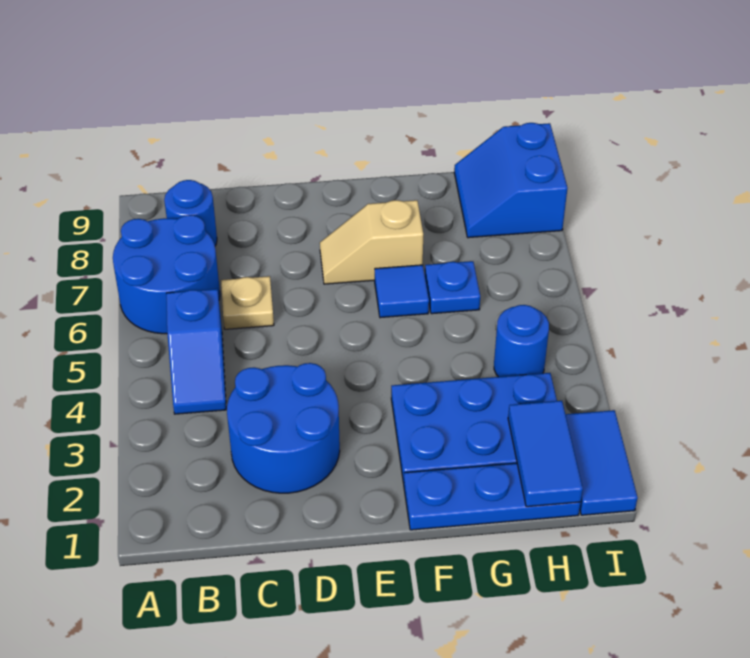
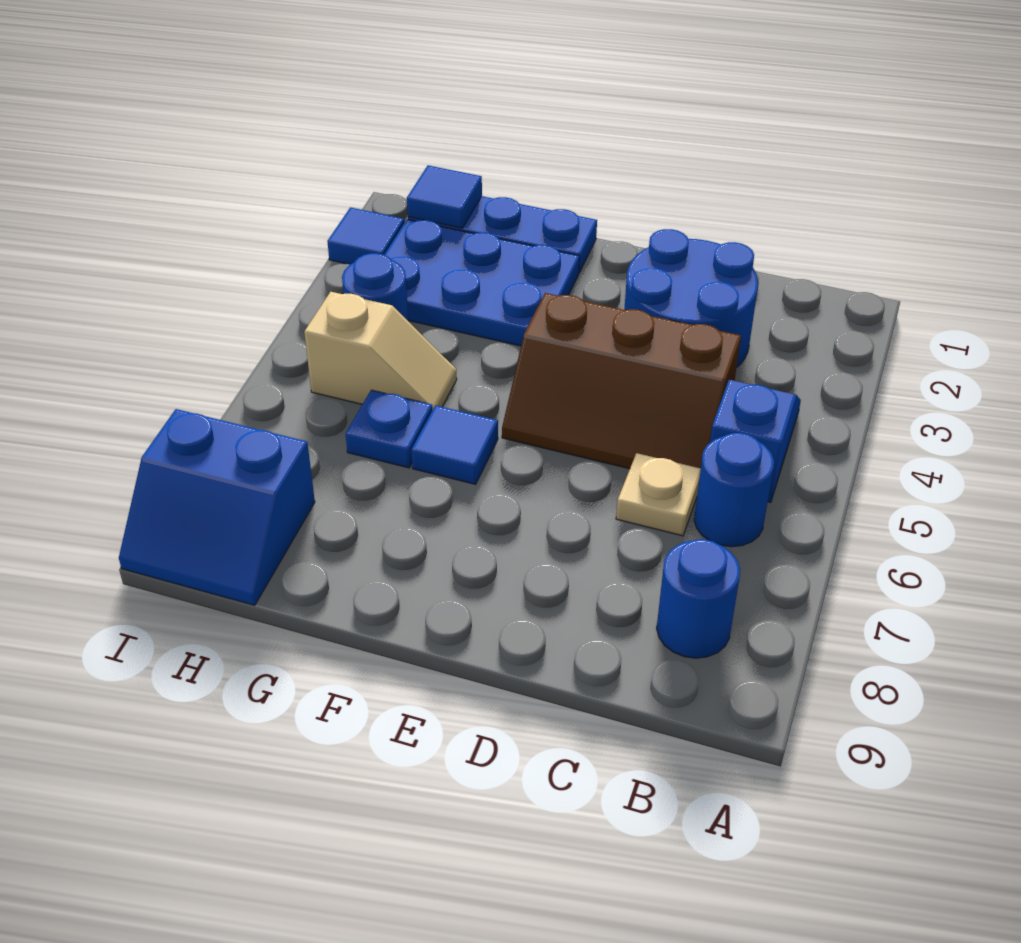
blue round brick A6:B7 level 1 -> blue round brick B6 level 1
none -> brown slope C4:E5 level 1 top 4
tan slope E7:F7 level 1 top F -> tan slope G5:H5 level 1 top H
blue tile H1:H2 level 2 -> blue tile H1 level 2
blue slope H8:I9 level 1 top I -> blue slope H8:I9 level 1 top 8
blue tile I1:I2 level 1 -> blue tile I2 level 1

